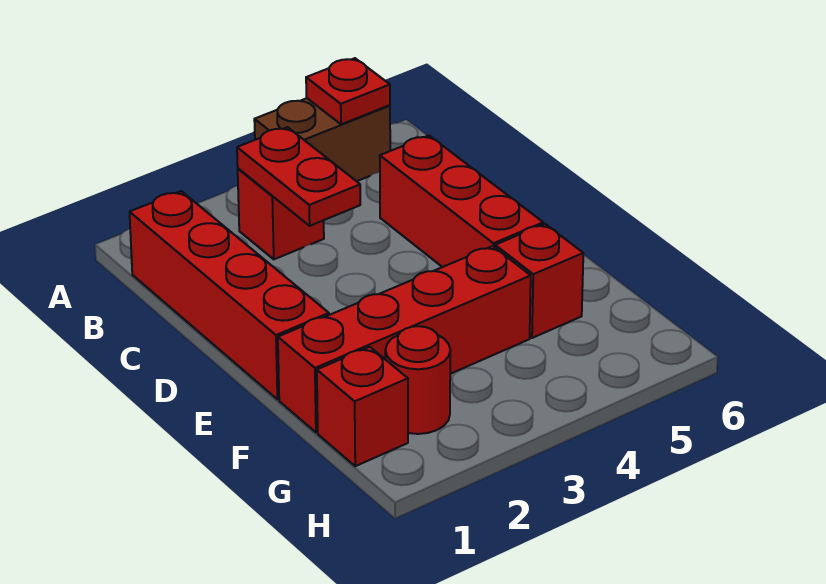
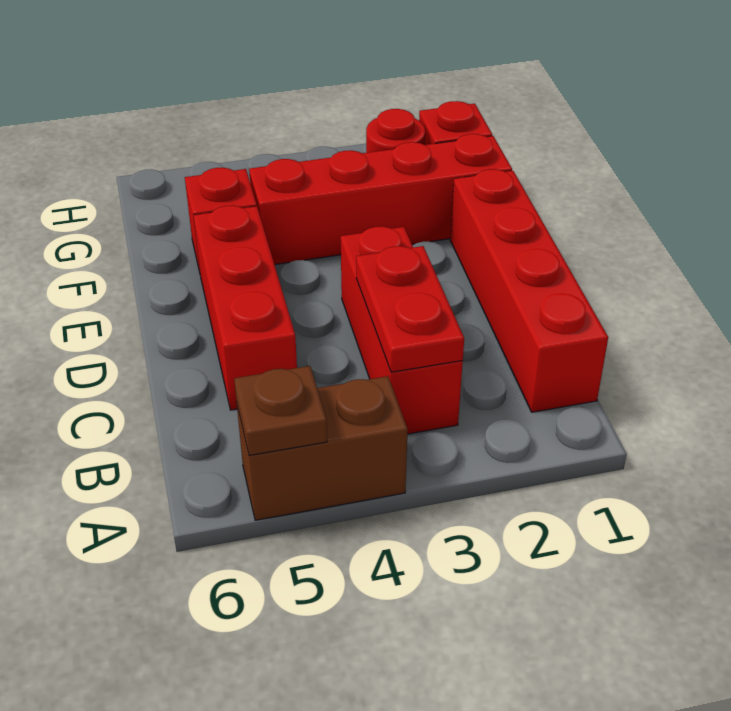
red plate A5 level 2 -> brown plate A5 level 2
red brick B3 level 1 -> red brick B3:D3 level 1

